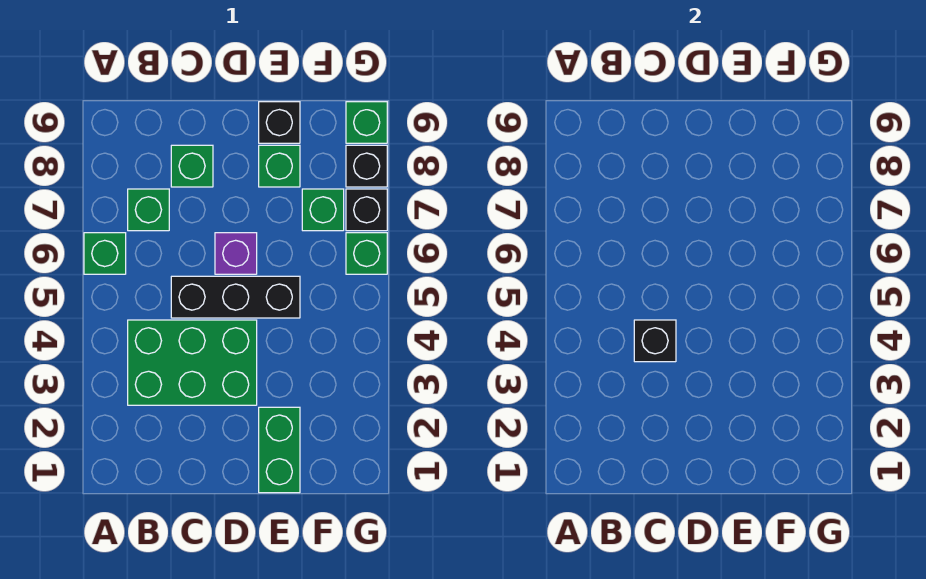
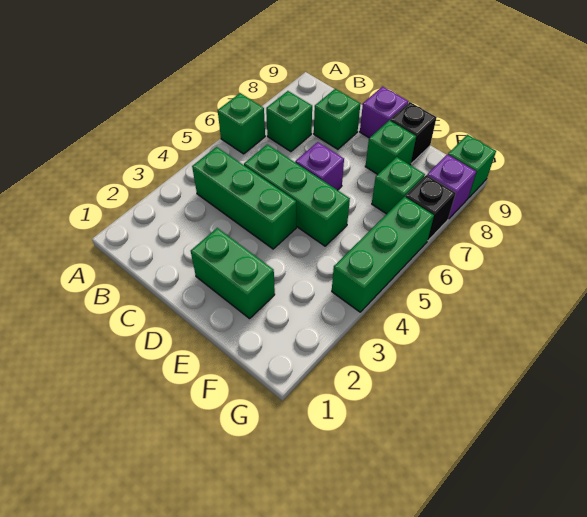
green brick B3:D4 level 1 -> green brick B4:D4 level 1
black brick C4 level 2 -> none
black brick C5:E5 level 1 -> green brick C5:E5 level 1
none -> purple brick D9 level 1
green brick E1:E2 level 1 -> green brick D2:E2 level 1
green brick G6 level 1 -> green brick G4:G6 level 1
black brick G8 level 1 -> purple brick G8 level 1

